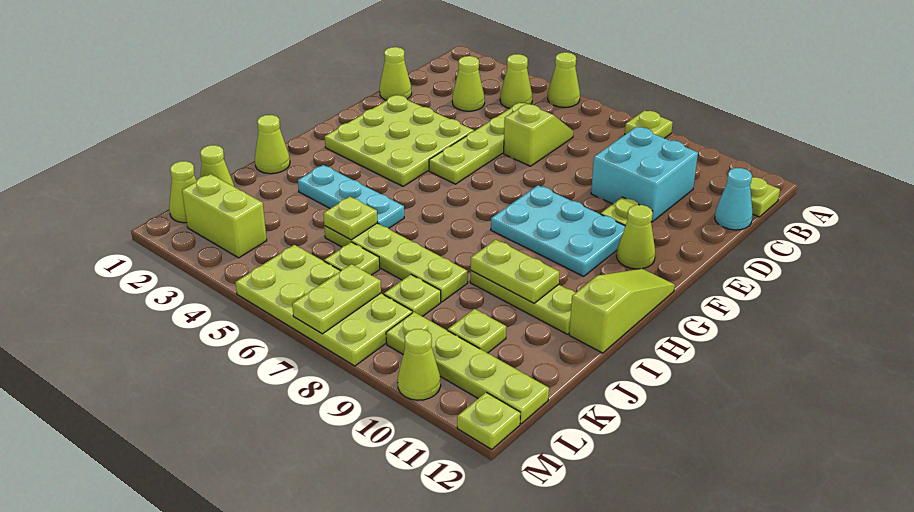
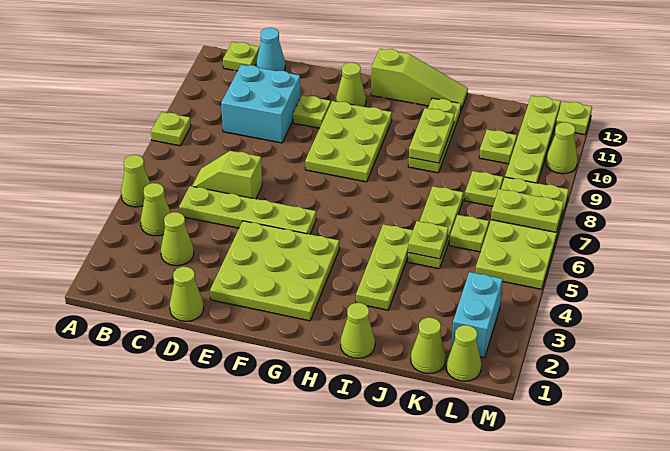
cyan plate F8:G10 level 1 -> lime plate F8:G10 level 1
lime slope G12:I12 level 1 top I -> lime slope G12:I12 level 1 top G
cyan plate I3:I5 level 1 -> lime plate I3:I5 level 1
lime plate J5:J8 level 1 -> lime plate J5:J7 level 1
lime brick L2:L3 level 1 -> cyan brick L2:L3 level 1

